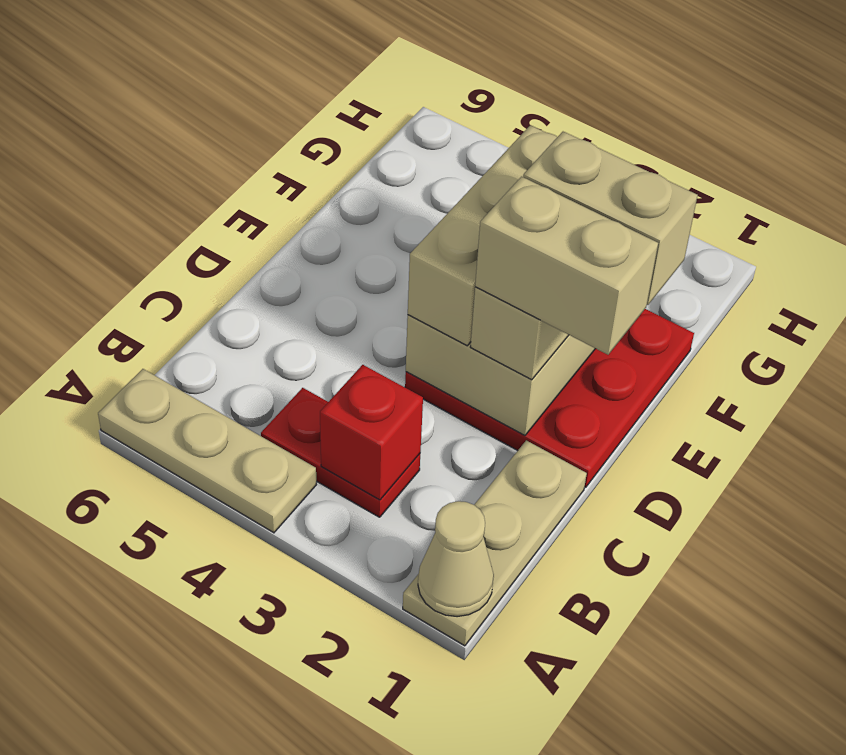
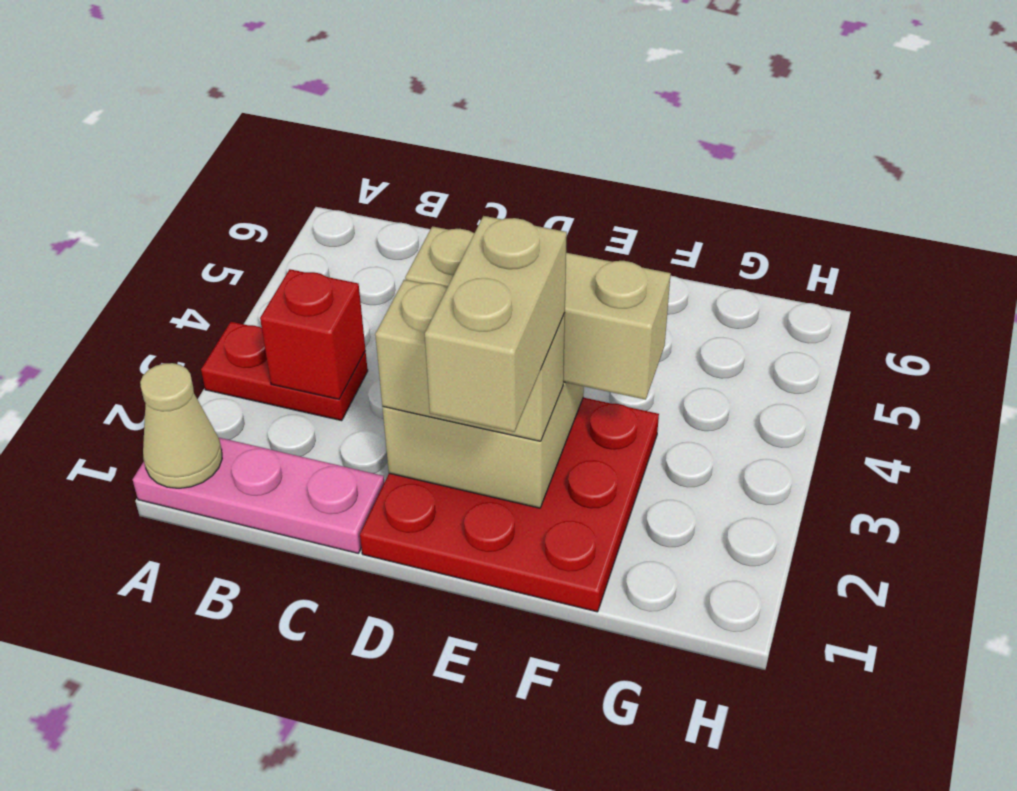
tan plate A1:C1 level 1 -> pink plate A1:C1 level 1
tan plate A4:A6 level 1 -> none
red plate B3:B4 level 1 -> red plate A3:B3 level 1
tan brick D1:D2 level 4 -> none

